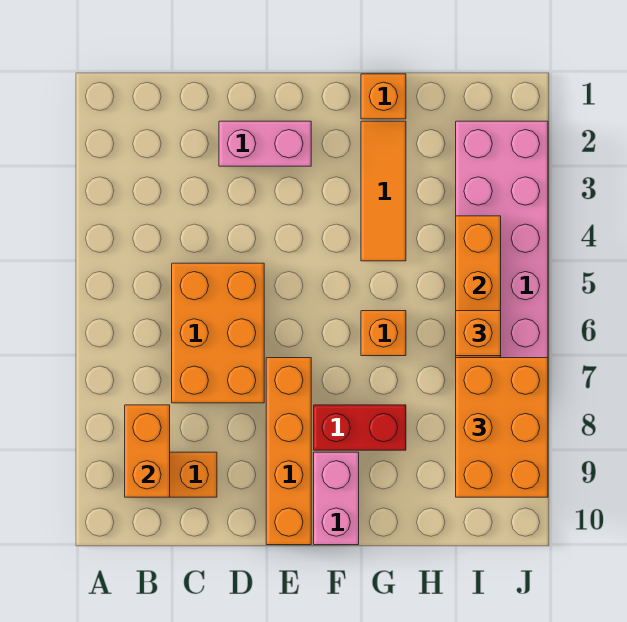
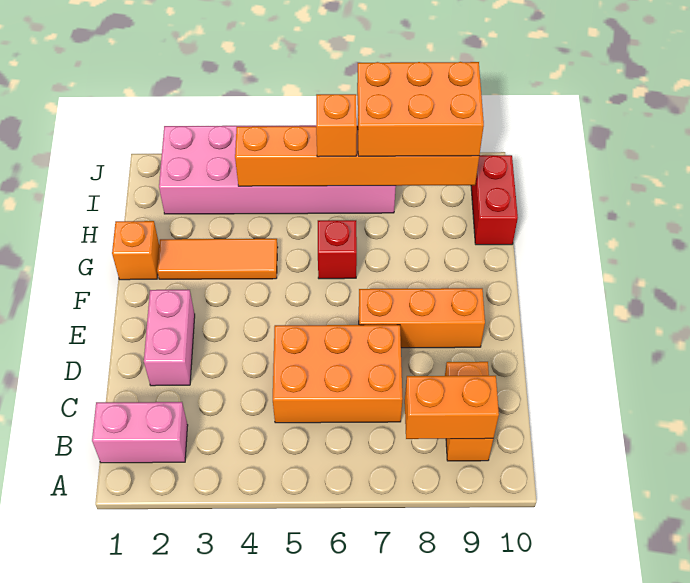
orange brick E7:E10 level 1 -> orange brick E7:E9 level 1
red brick F8:G8 level 1 -> red brick H10:I10 level 1
pink brick F9:F10 level 1 -> pink brick B1:B2 level 1
orange brick G6 level 1 -> red brick G6 level 1

